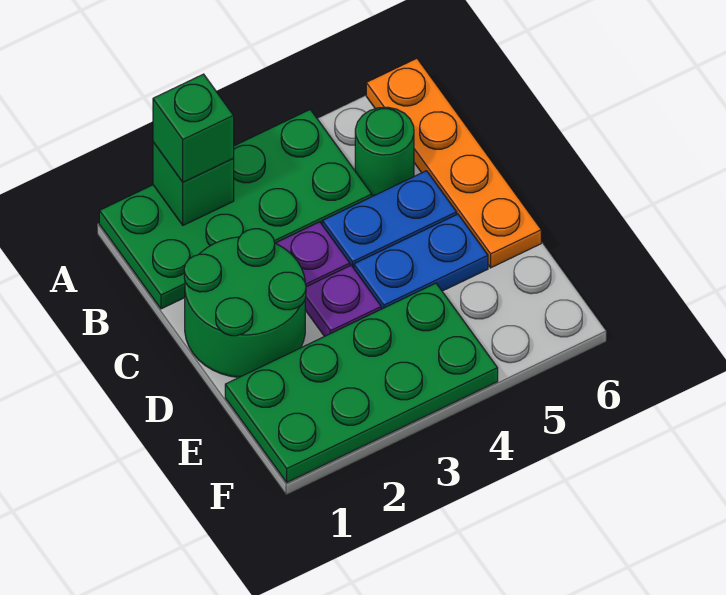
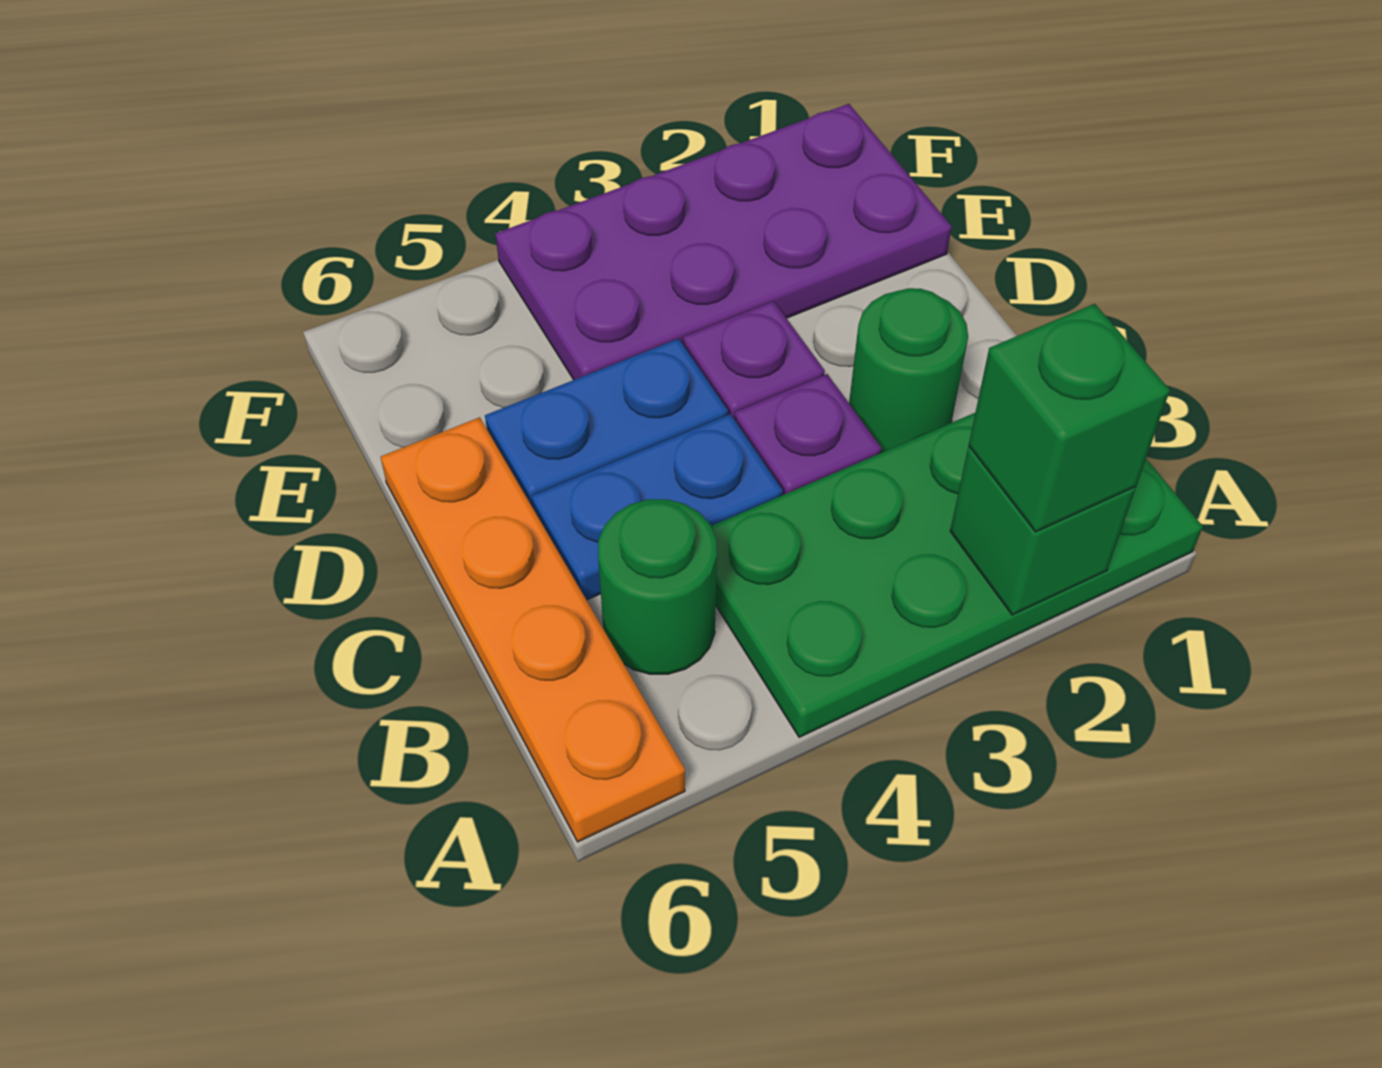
green round brick C1:D2 level 1 -> green round brick C2 level 1
green plate E1:F4 level 1 -> purple plate E1:F4 level 1

